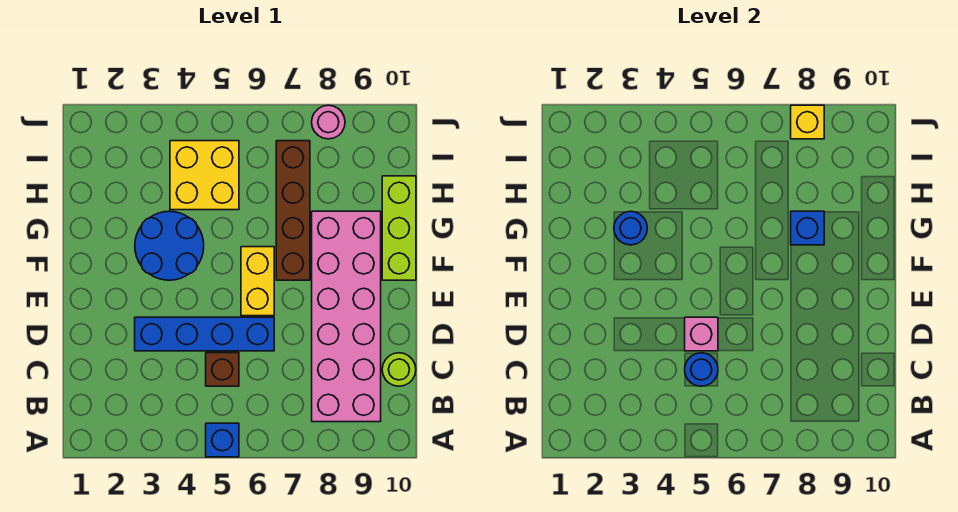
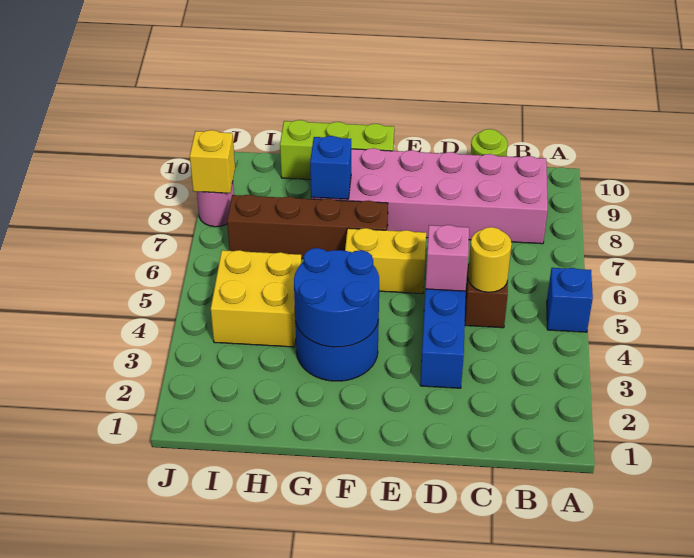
blue round brick C5 level 2 -> yellow round brick C5 level 2
blue round brick G3 level 2 -> blue round brick F3:G4 level 2

